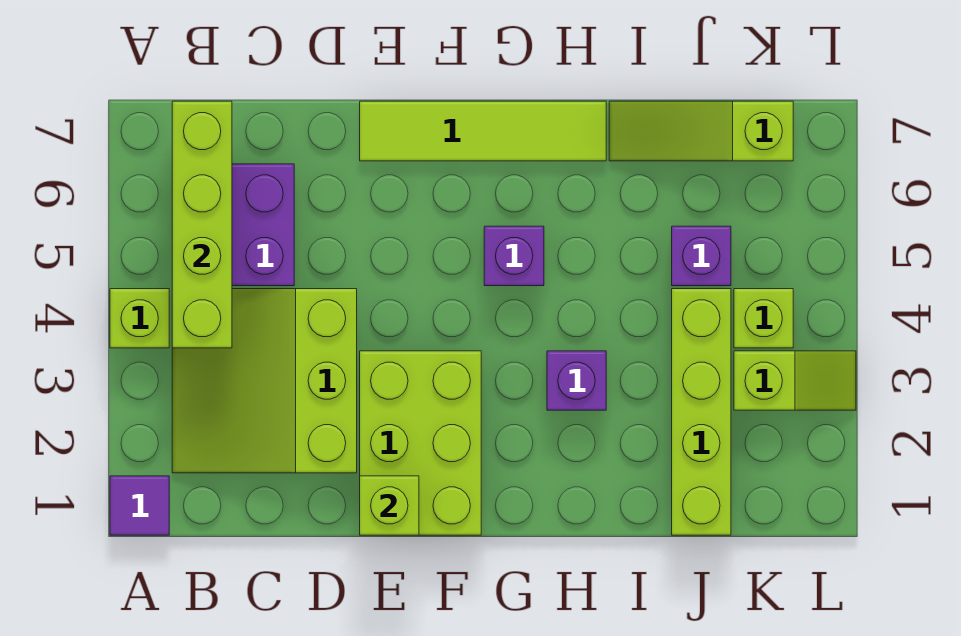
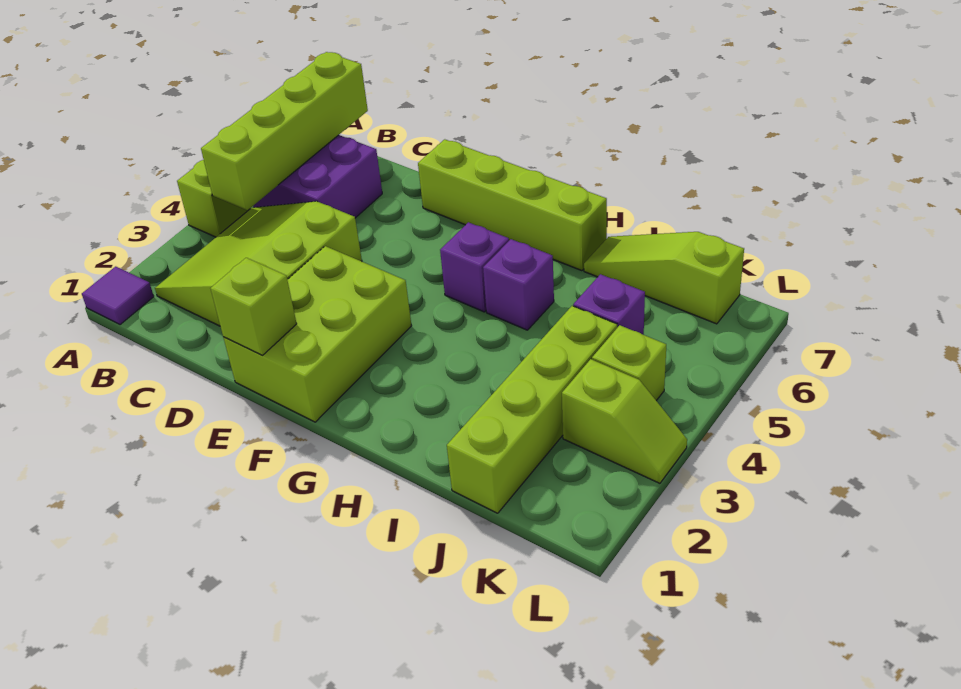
lime tile E7:H7 level 1 -> lime brick E7:H7 level 1
purple brick H3 level 1 -> purple brick H5 level 1

